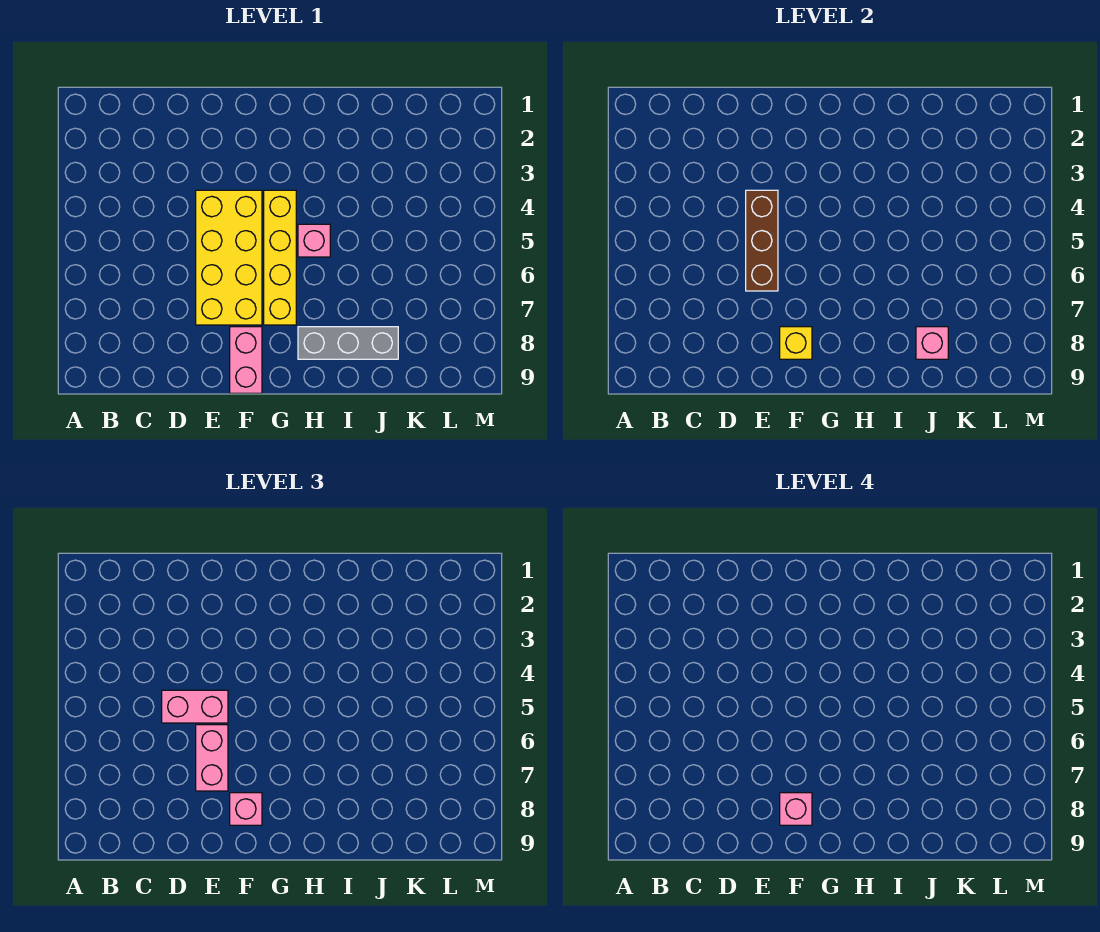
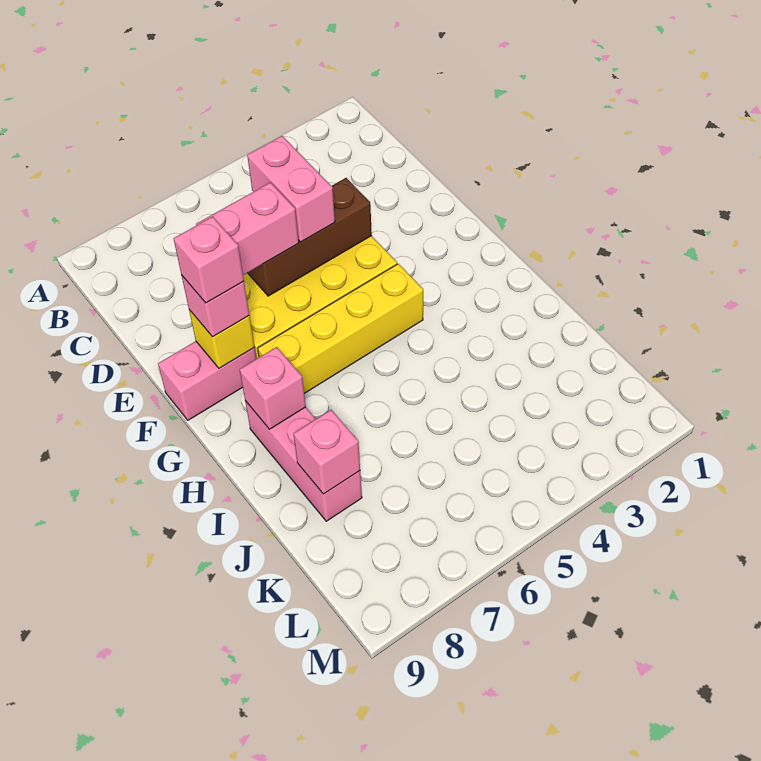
pink brick H5 level 1 -> pink brick H8 level 2
grey brick H8:J8 level 1 -> pink brick H8:J8 level 1

